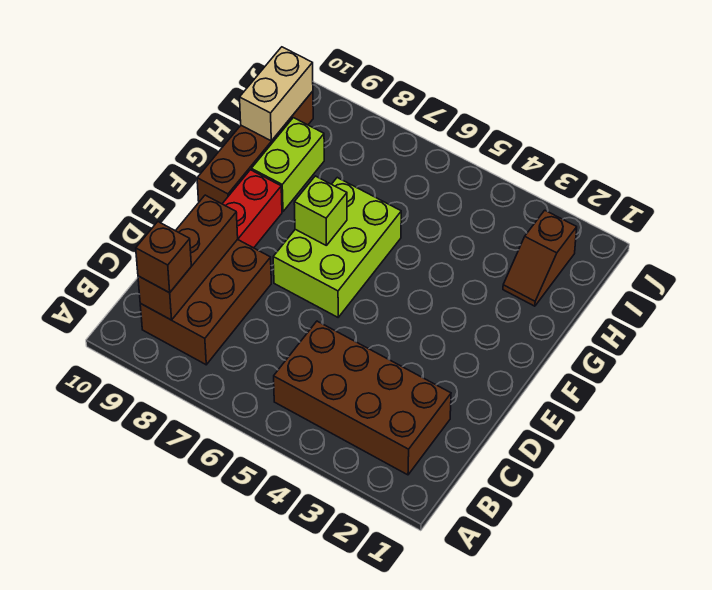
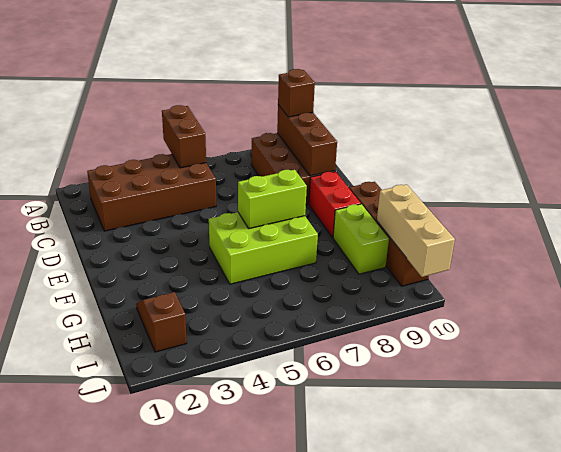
none -> brown brick A5:B5 level 2
lime brick E6:G7 level 1 -> lime brick F5:G7 level 1
lime brick F7 level 2 -> lime brick F6:F7 level 2
tan brick H10:I10 level 2 -> tan brick H10:J10 level 2

